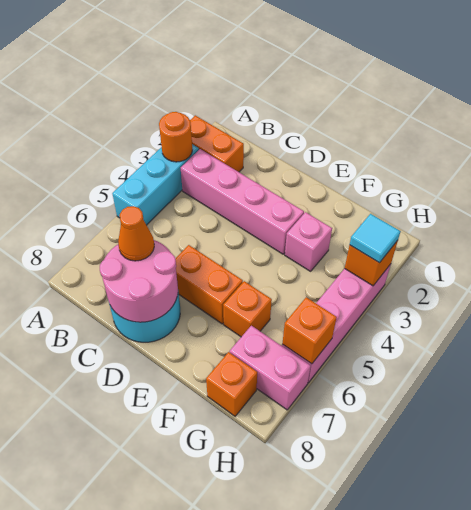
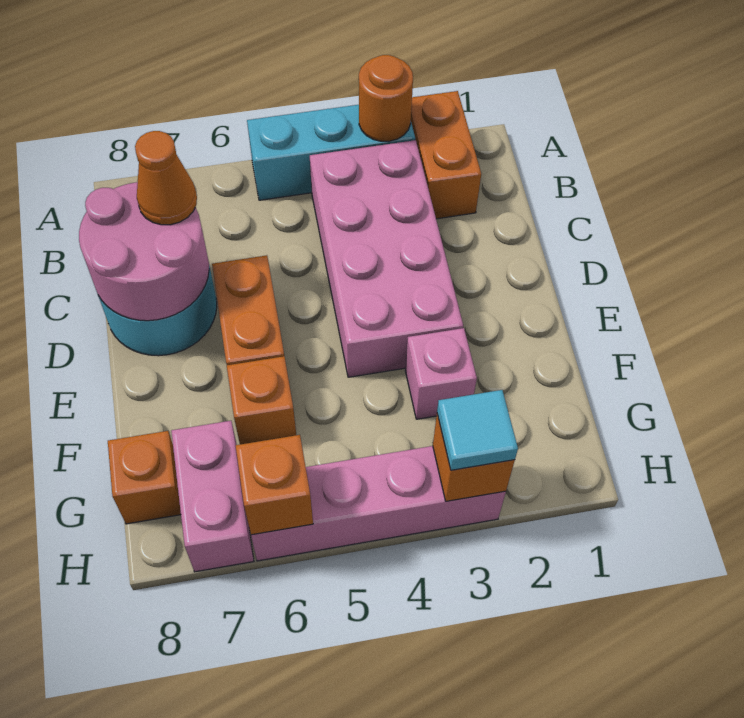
pink brick B3:E3 level 1 -> pink brick B3:E4 level 1

